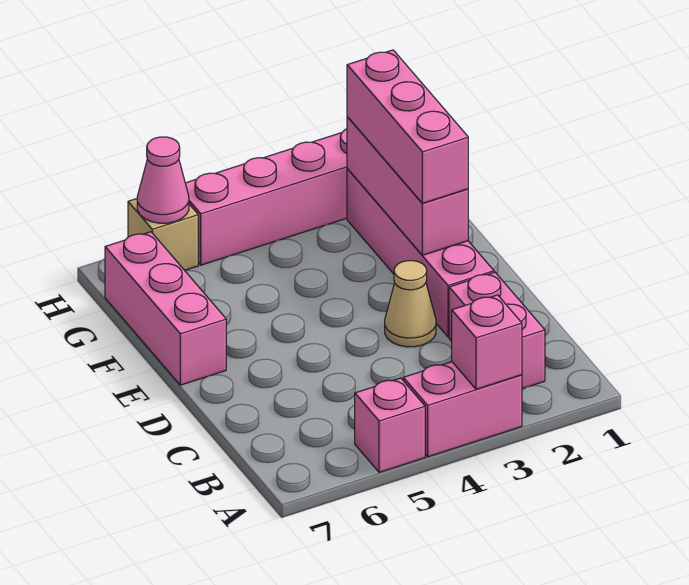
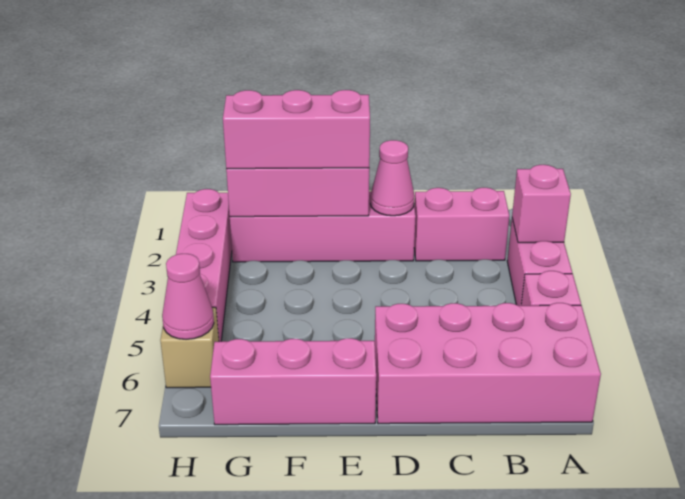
none -> pink brick A6:D7 level 1
none -> pink cone D2 level 2
tan cone D3 level 1 -> none

